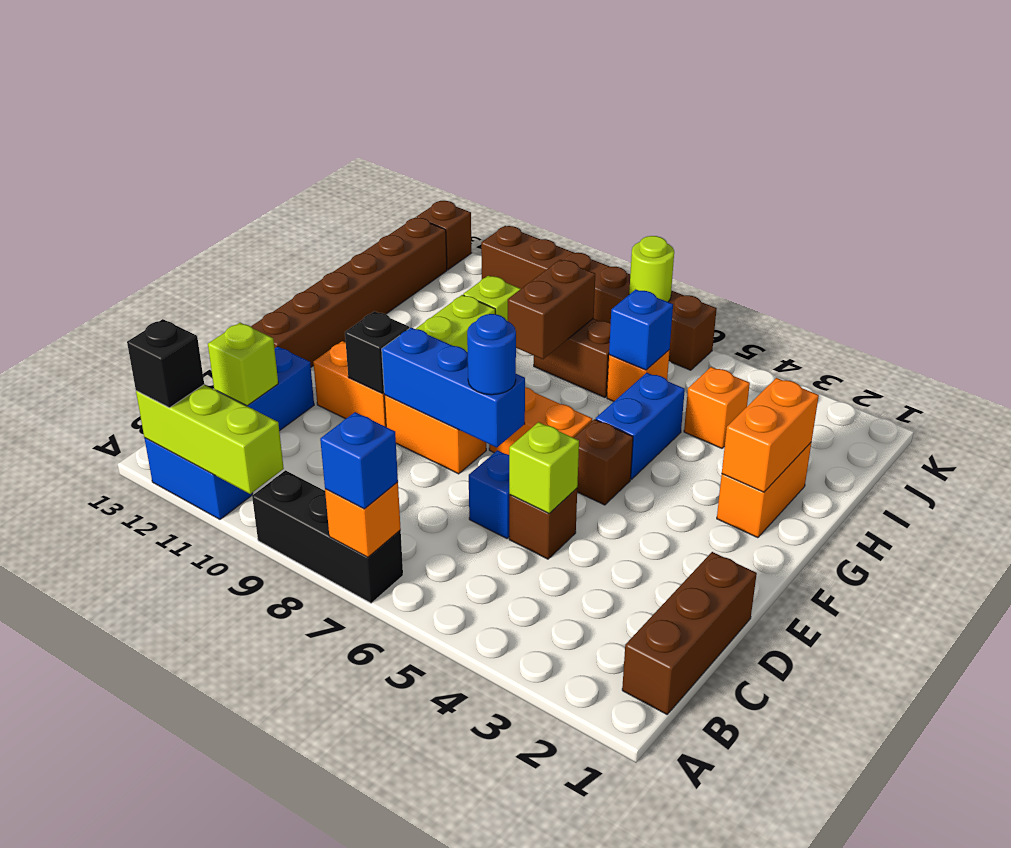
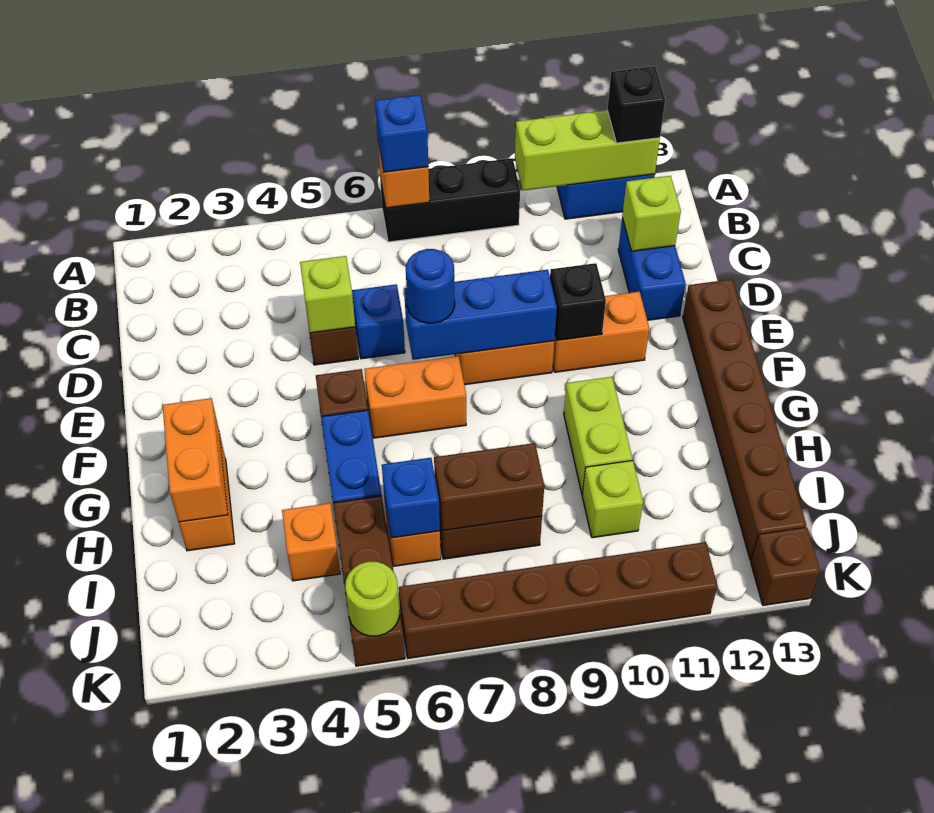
brown brick B1:D1 level 1 -> brown brick I5:K5 level 1
brown brick H8:I8 level 2 -> brown brick I7:I8 level 2
lime round brick K7 level 2 -> lime round brick K5 level 2

